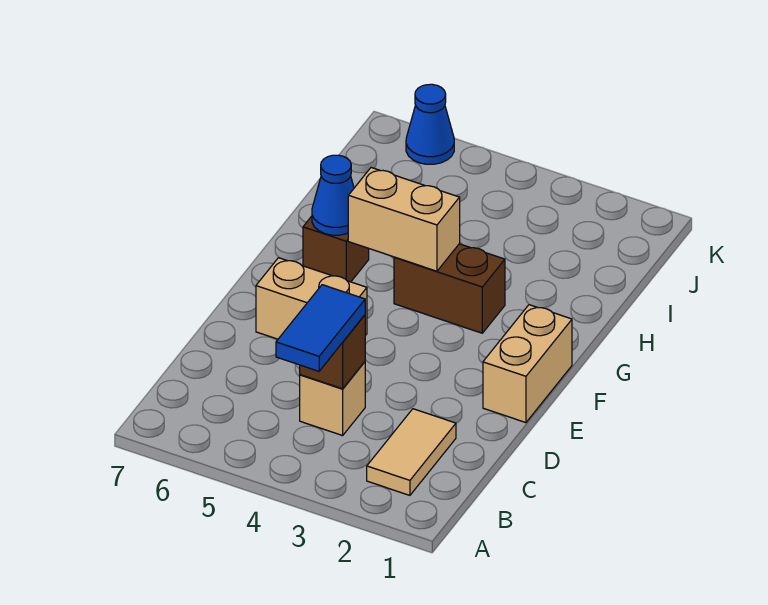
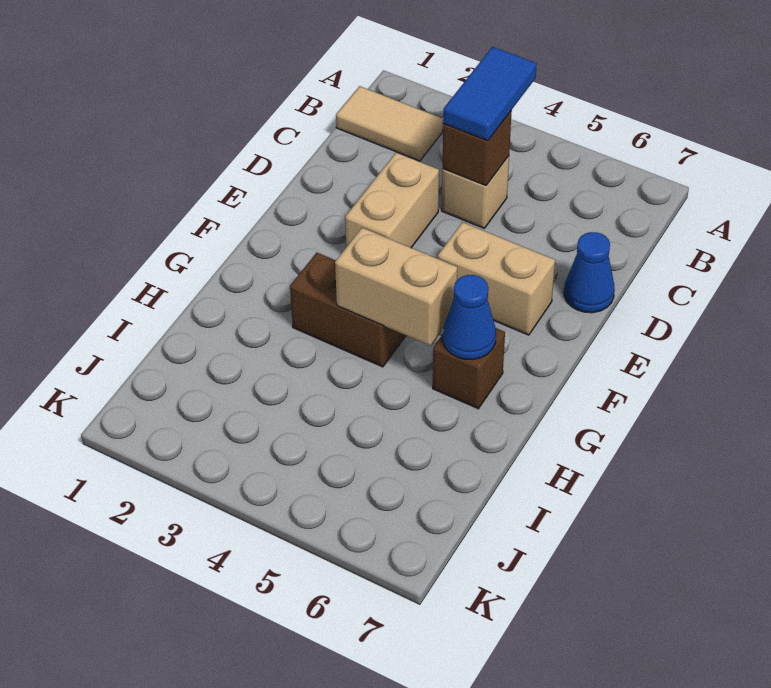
tan tile B2:C2 level 1 -> tan tile B1:B2 level 1
tan brick E1:F1 level 1 -> tan brick D3:E3 level 1
blue cone K6 level 1 -> blue cone D7 level 1

